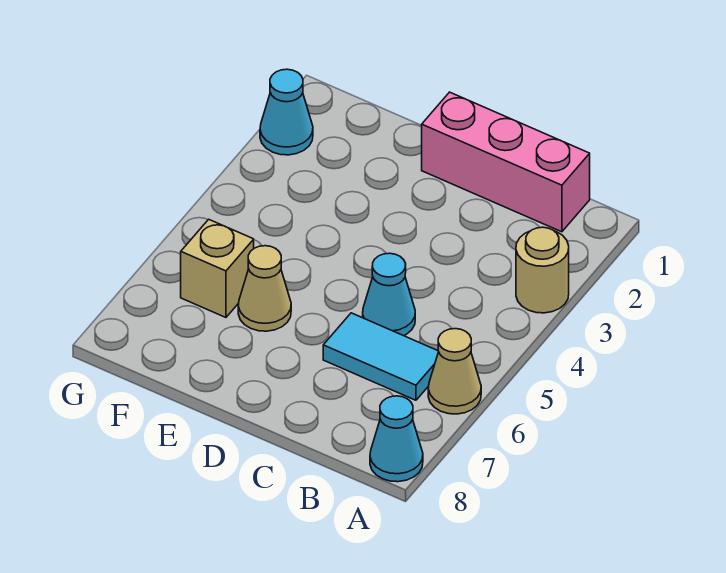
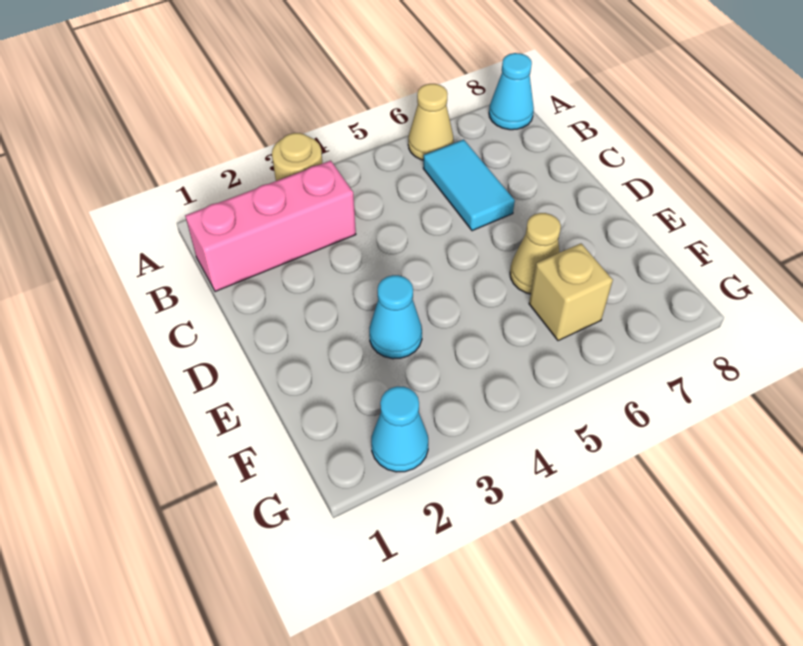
pink brick B1:D1 level 1 -> pink brick B1:B3 level 1
cyan cone C5 level 1 -> cyan cone E3 level 1

